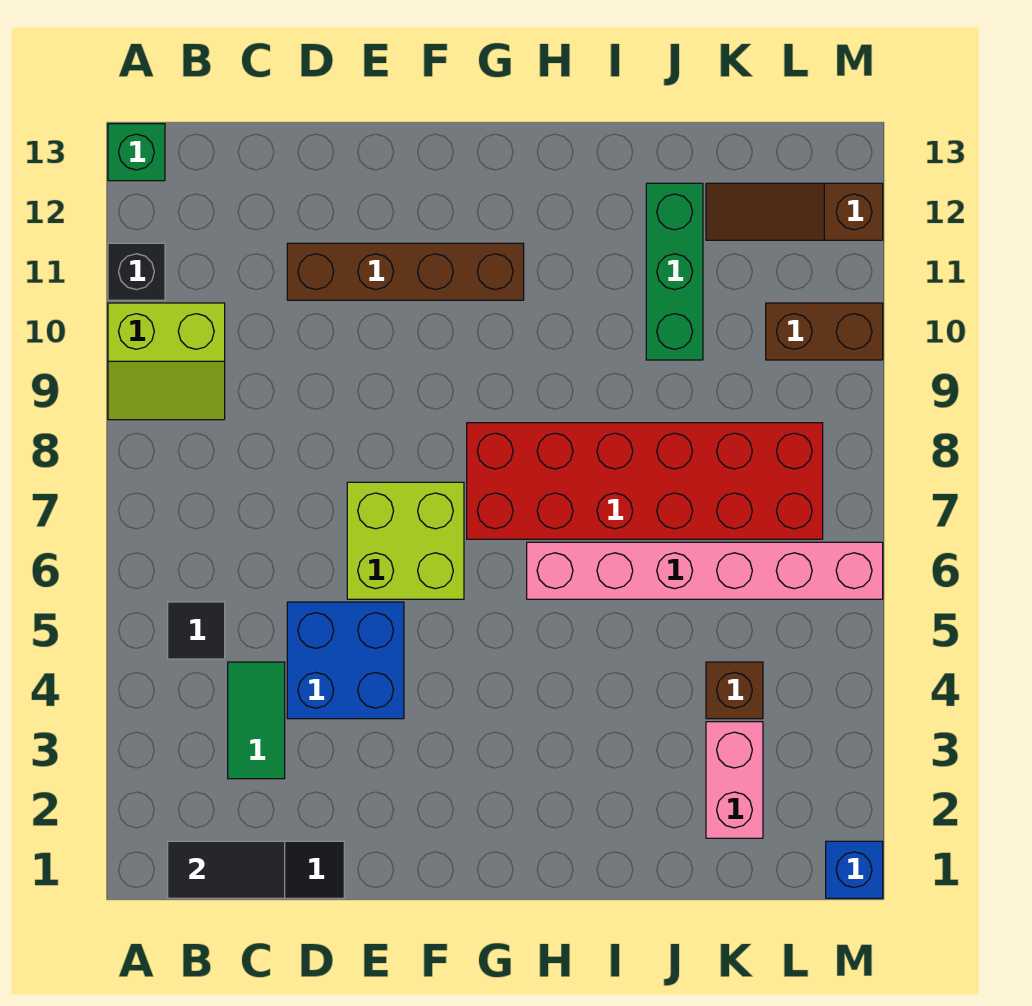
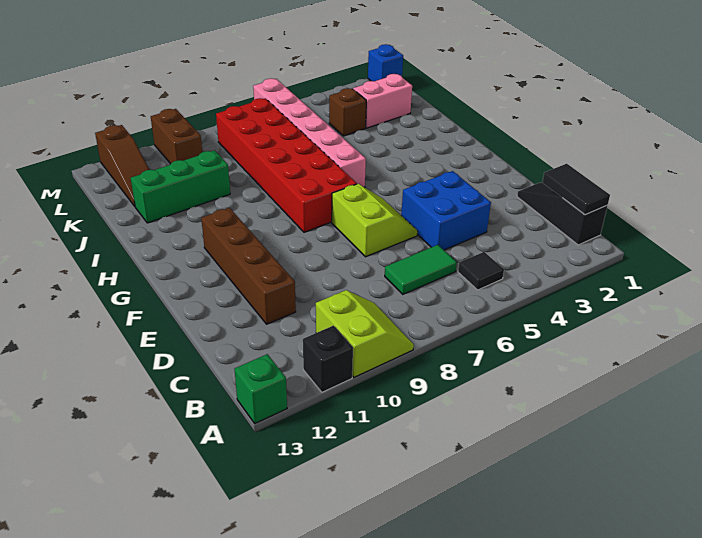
green tile C3:C4 level 1 -> green tile C6:C7 level 1
lime brick E6:F7 level 1 -> lime slope E6:F7 level 1 top 7

